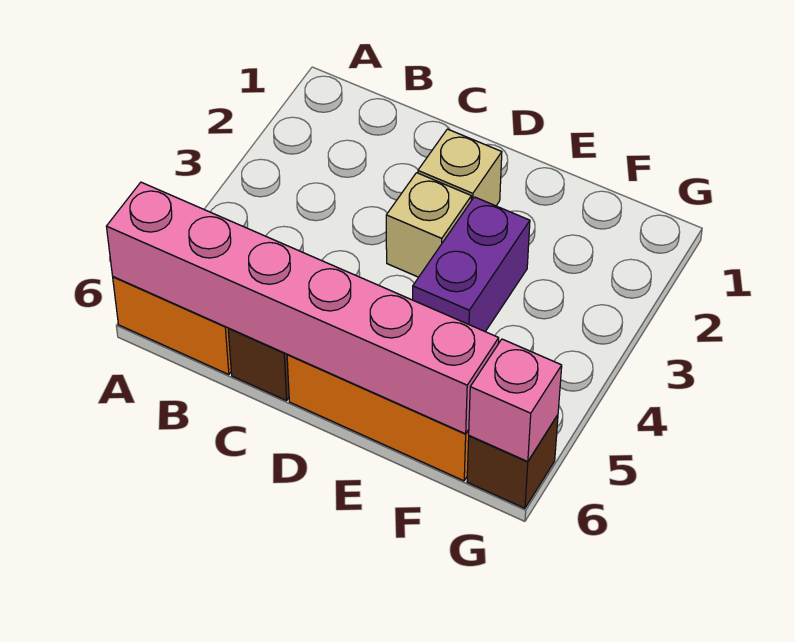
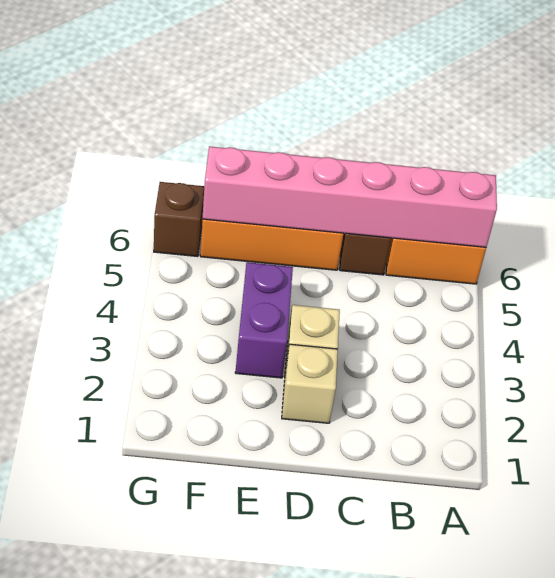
pink brick G6 level 2 -> none

